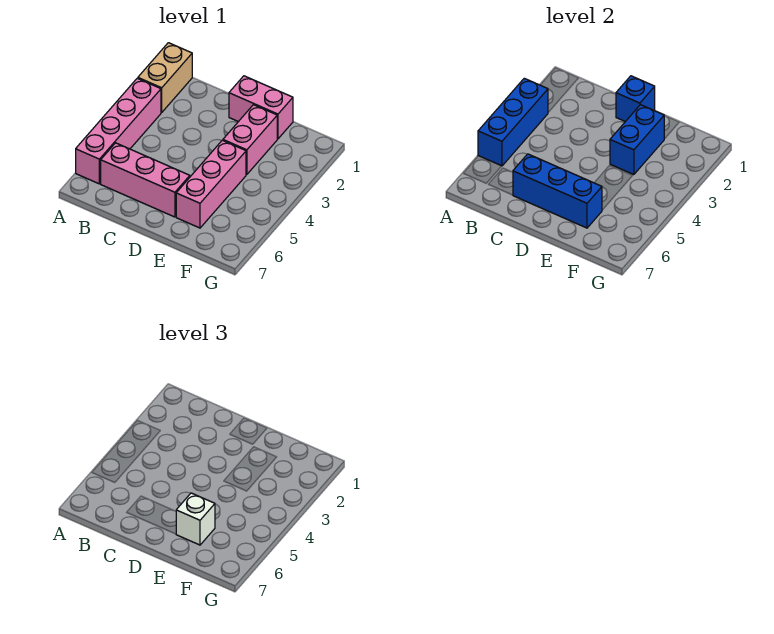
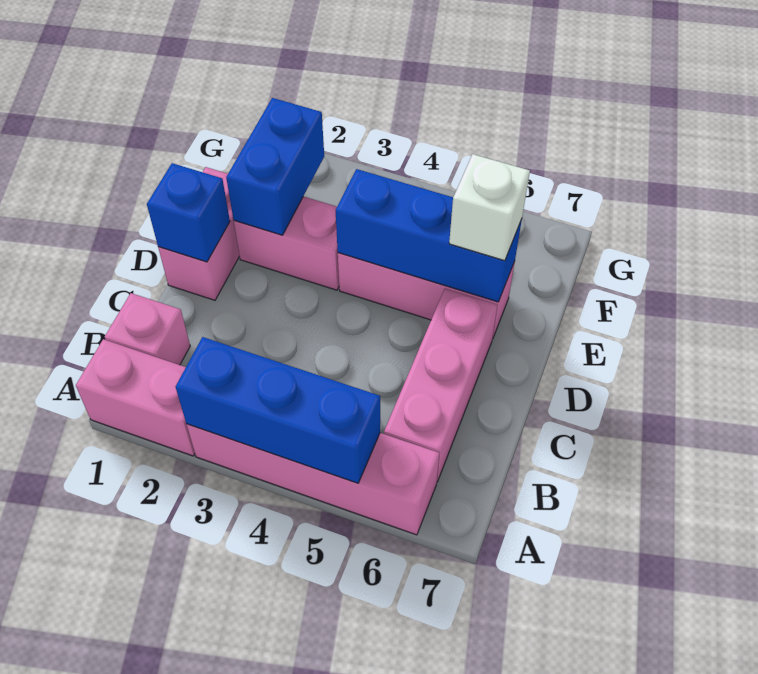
tan brick A1:A2 level 1 -> pink brick A1:A2 level 1
none -> pink brick B1 level 1
blue brick C6:E6 level 2 -> blue brick E4:E6 level 2
blue brick E2:E3 level 2 -> blue brick E2:F2 level 2

